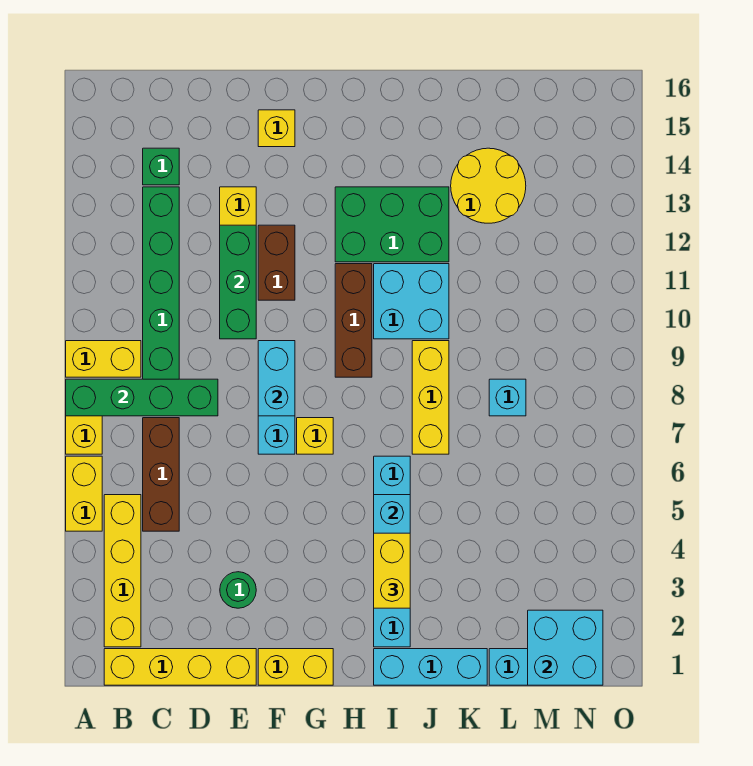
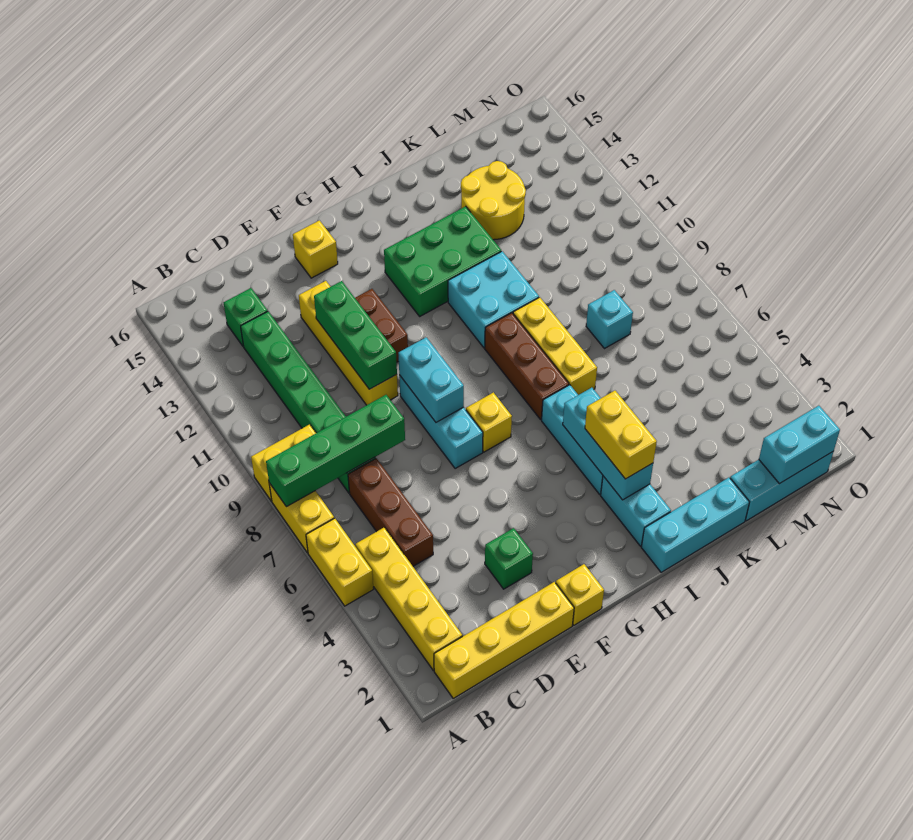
green round brick E3 level 1 -> green brick E3 level 1
yellow brick F1:G1 level 1 -> yellow brick F1 level 1
brown brick H9:H11 level 1 -> brown brick I7:I9 level 1
cyan brick M1:N2 level 2 -> cyan brick M1:N1 level 2

